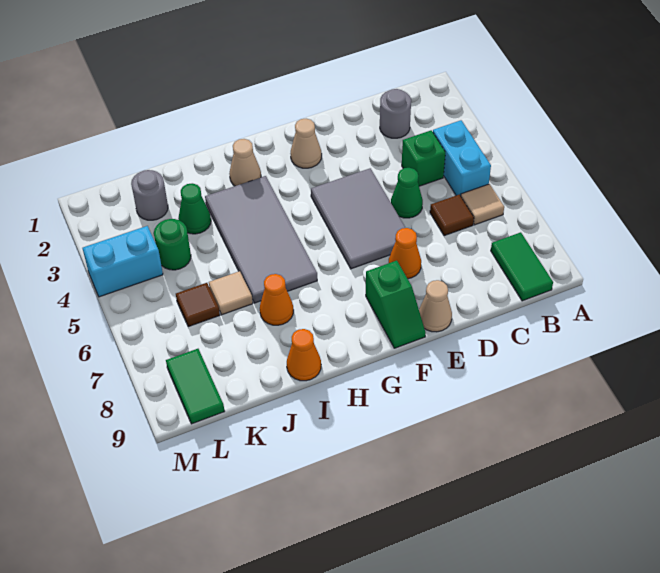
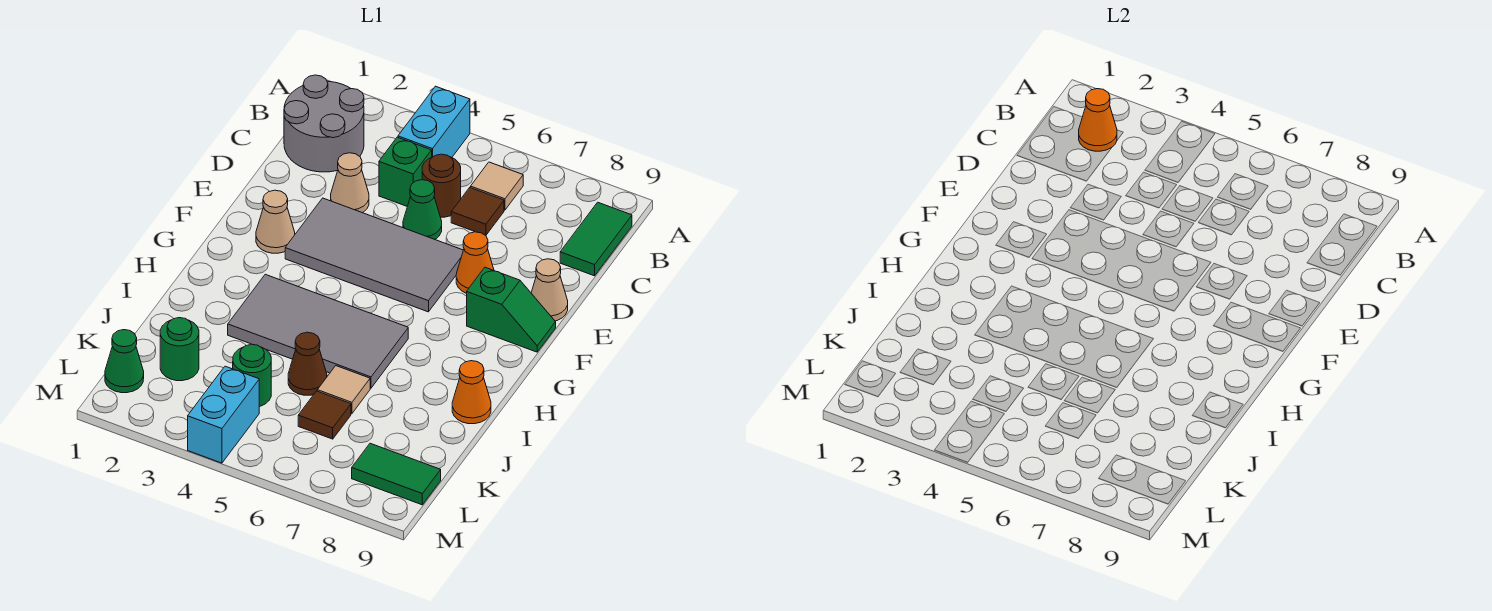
cyan brick B4:B5 level 1 -> cyan brick A4:B4 level 1
green tile B8:B9 level 1 -> green tile B9:C9 level 1
grey round brick C2 level 1 -> grey round brick B1:C2 level 1
none -> brown round brick C5 level 1
grey tile E4:F6 level 1 -> grey tile E3:F6 level 1
tan cone H2 level 1 -> tan cone D3 level 1
orange cone I7 level 1 -> orange cone B2 level 2
green cone J3 level 1 -> green cone L1 level 1
none -> brown cone J5 level 1
grey round brick K2 level 1 -> green round brick K2 level 1

